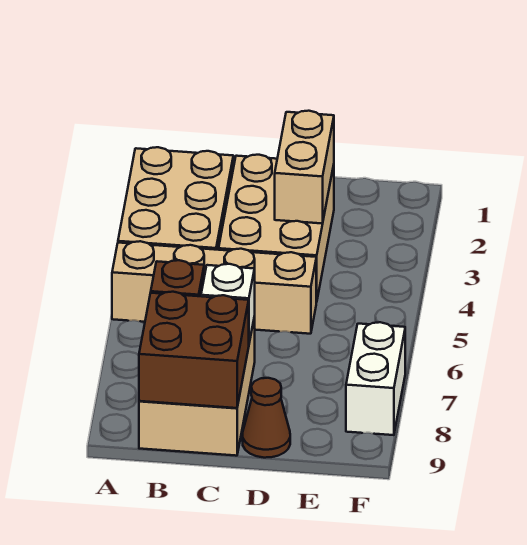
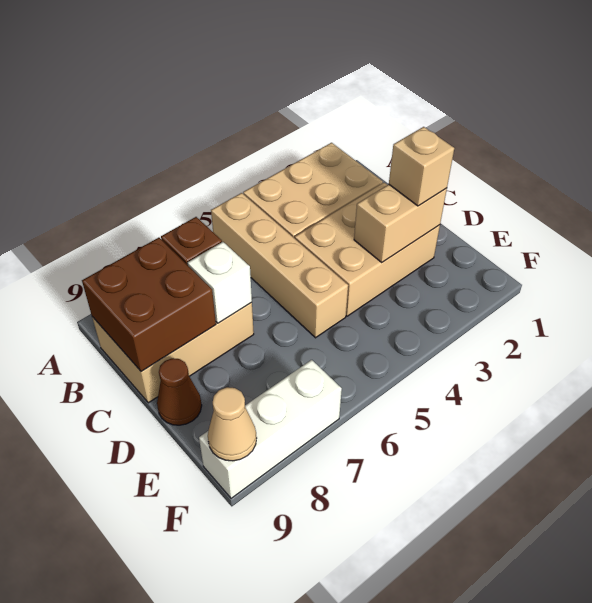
none -> tan brick D2 level 3
white brick F7:F8 level 1 -> white brick F7:F9 level 1
none -> tan cone F9 level 2

